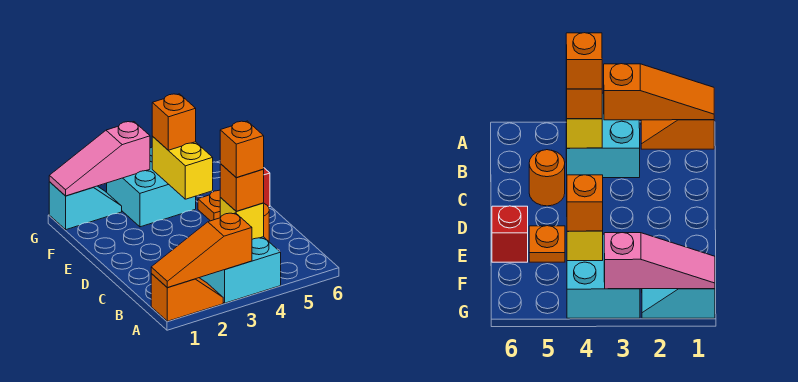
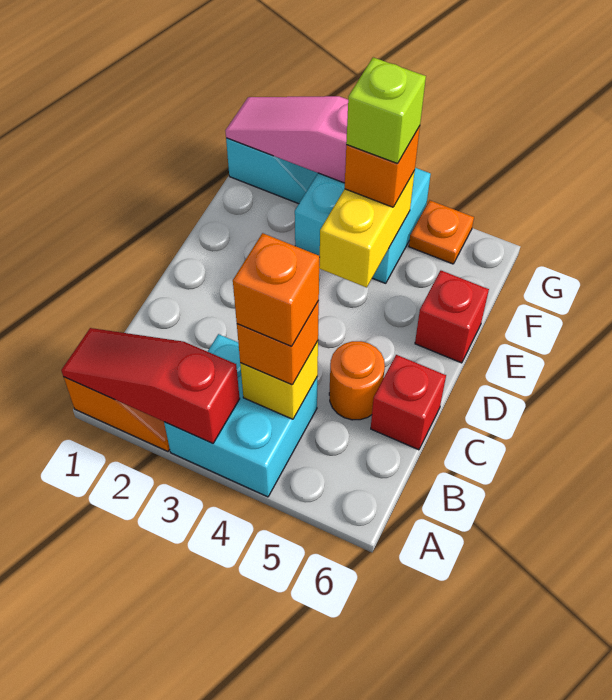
orange slope A1:A3 level 2 top 3 -> red slope A1:A3 level 2 top 3
none -> red brick C6 level 1
orange plate E5 level 1 -> orange plate G5 level 1
none -> lime brick F4 level 4

